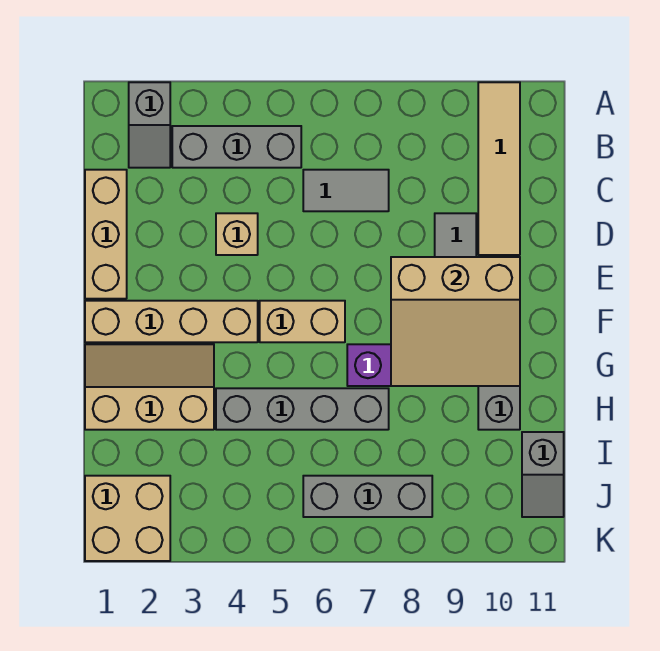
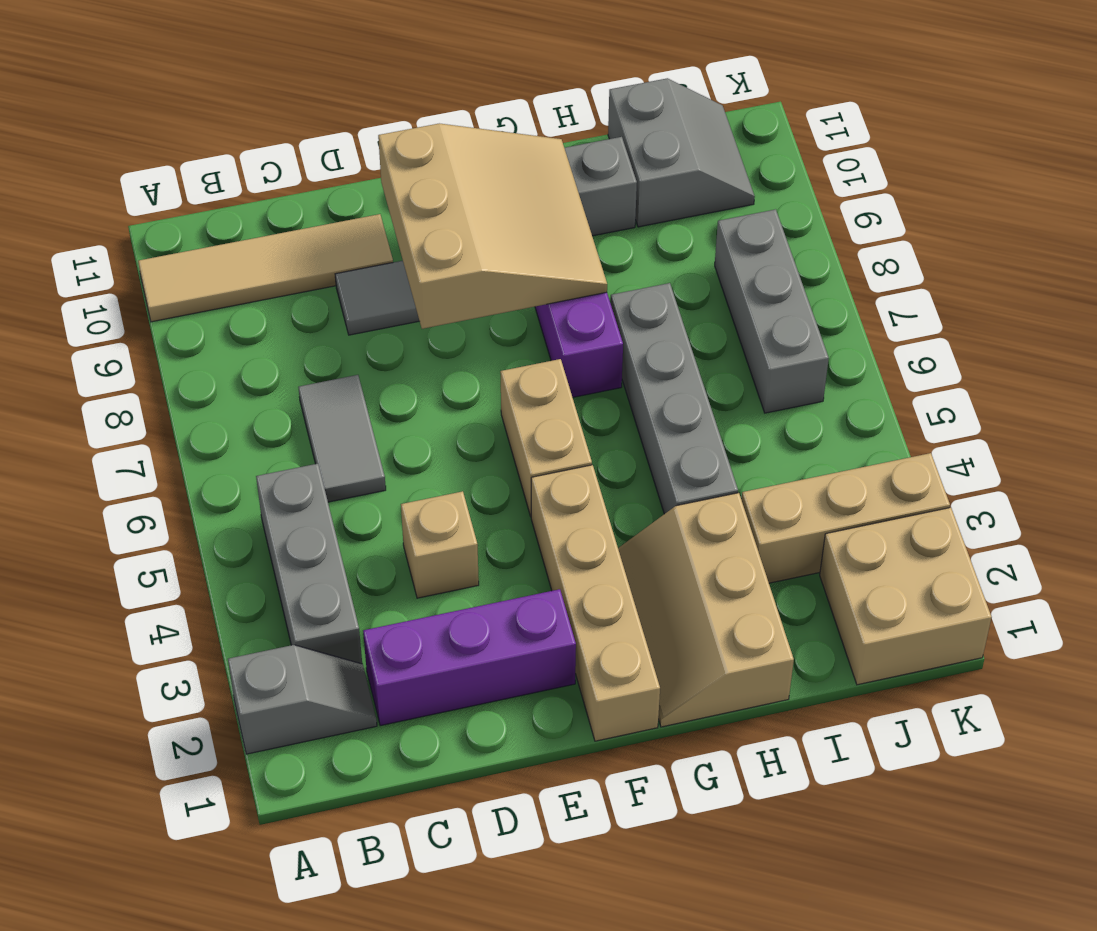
tan brick C1:E1 level 1 -> tan brick I3:K3 level 1
none -> purple brick C2:E2 level 1
grey slope I11:J11 level 1 top I -> grey slope I10:J11 level 1 top I

